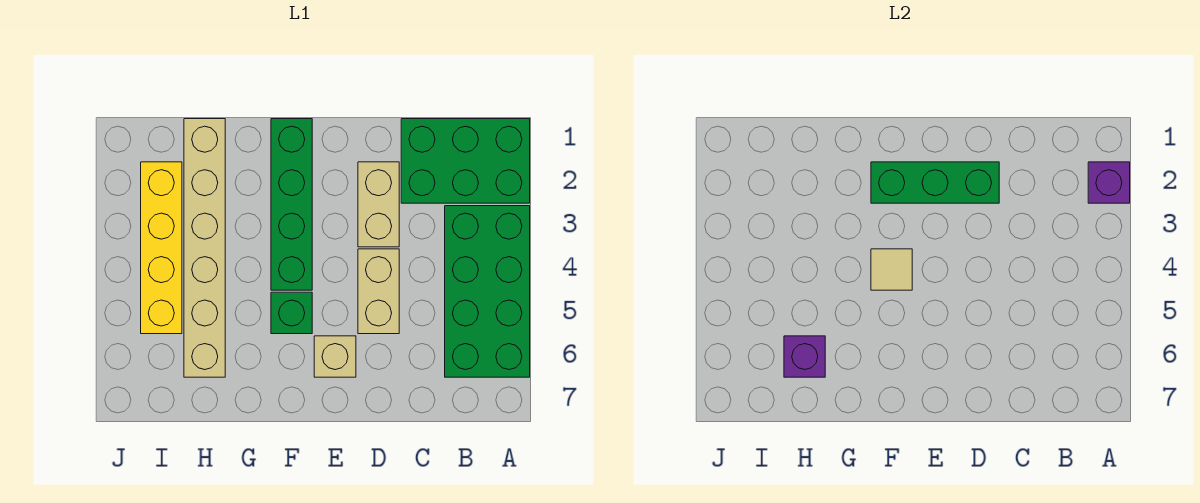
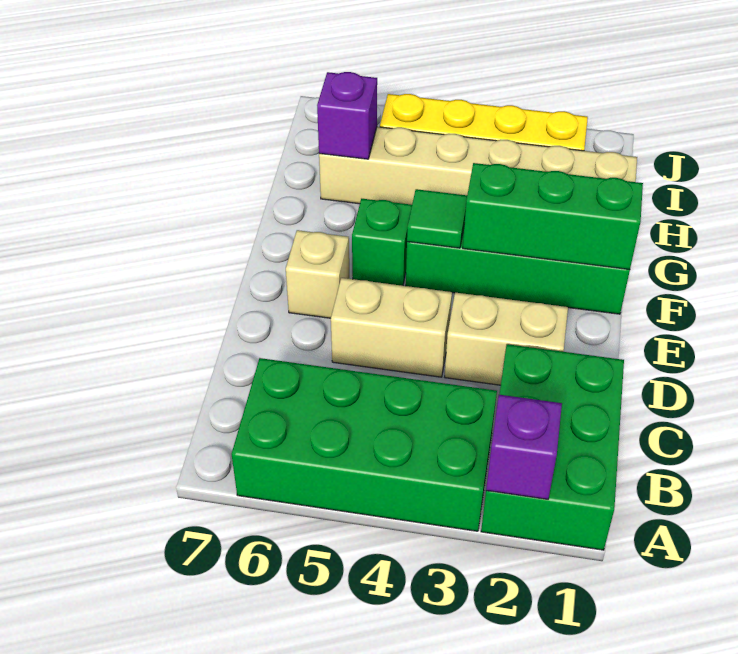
green brick D2:F2 level 2 -> green brick F1:F3 level 2
tan tile F4 level 2 -> green tile F4 level 2

